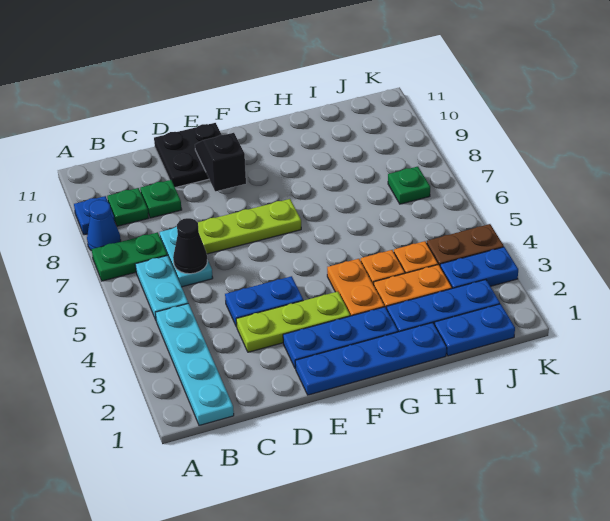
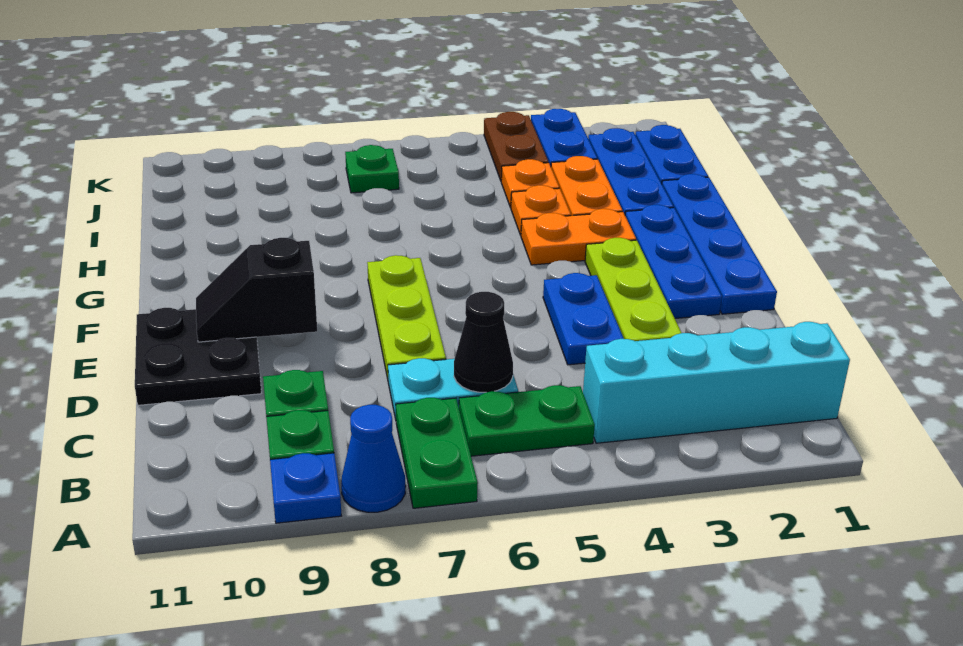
cyan plate B1:B4 level 1 -> cyan brick B1:B4 level 1
cyan plate B5:B6 level 1 -> green plate B5:B6 level 1

